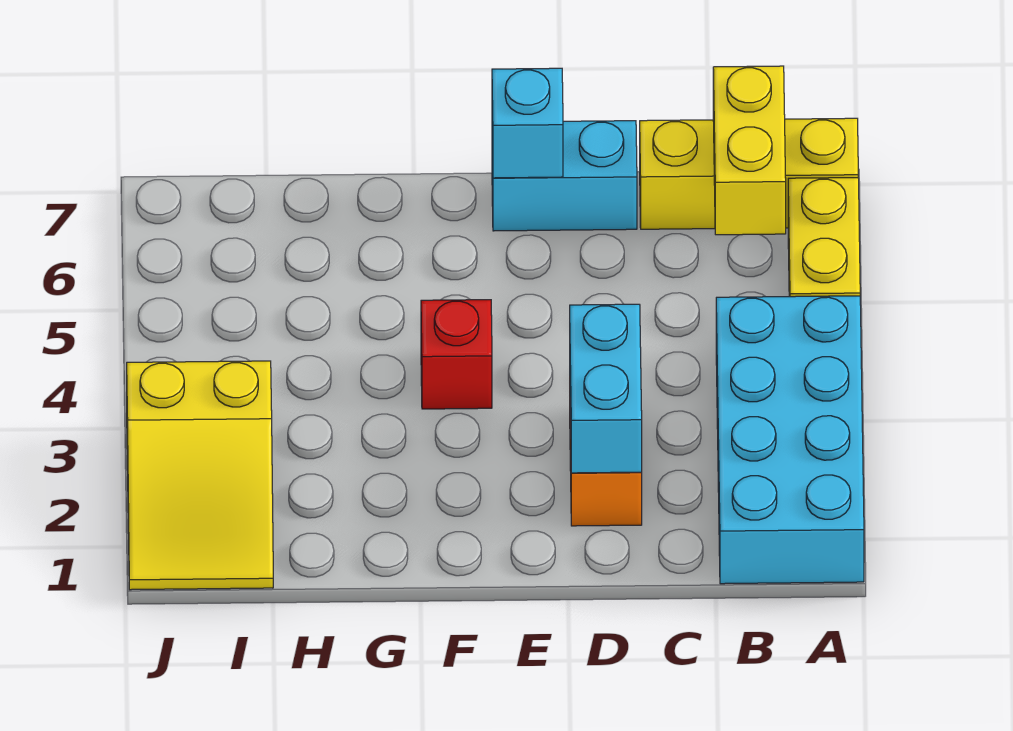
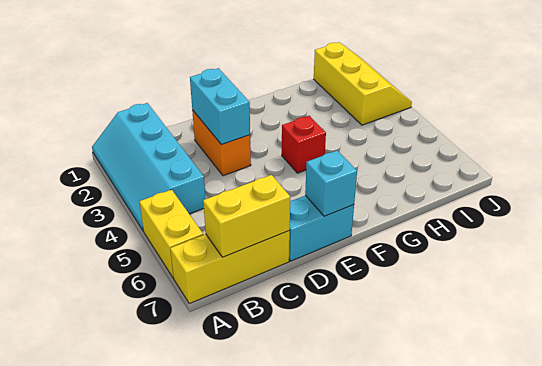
cyan brick A1:B4 level 1 -> cyan slope A1:B4 level 1 top B
yellow brick B6:B7 level 2 -> yellow brick B7:C7 level 2
yellow slope I1:J3 level 1 top 3 -> yellow slope I1:J3 level 1 top I

